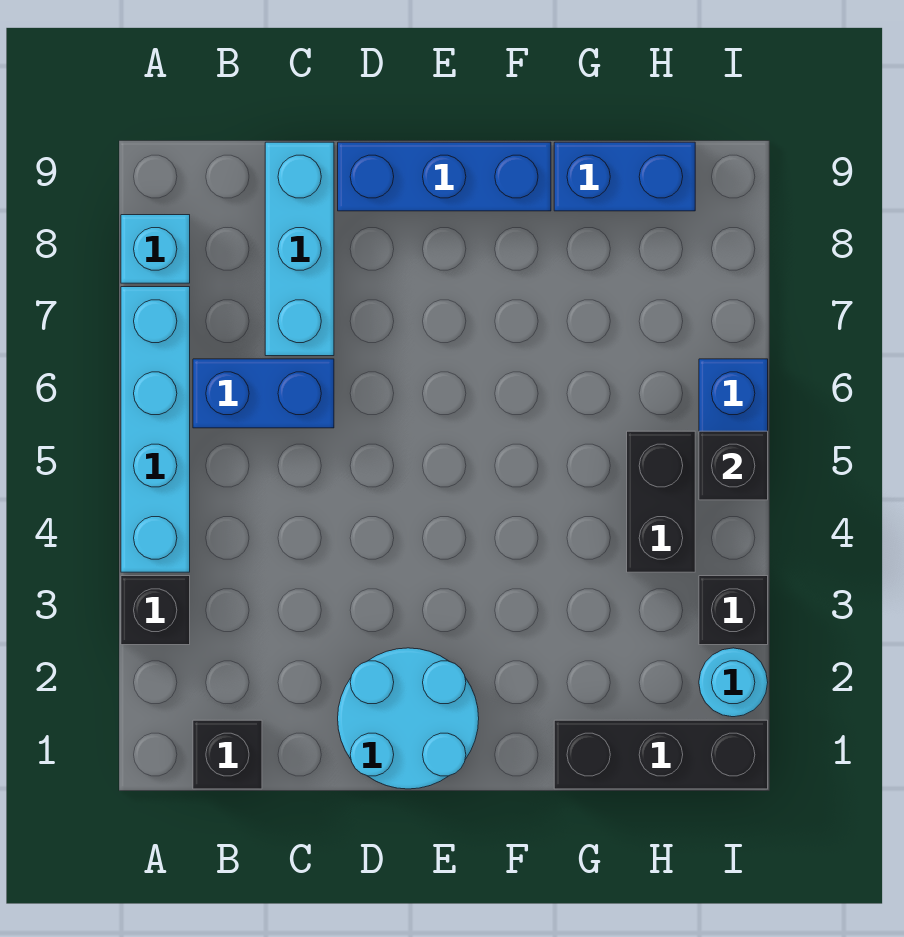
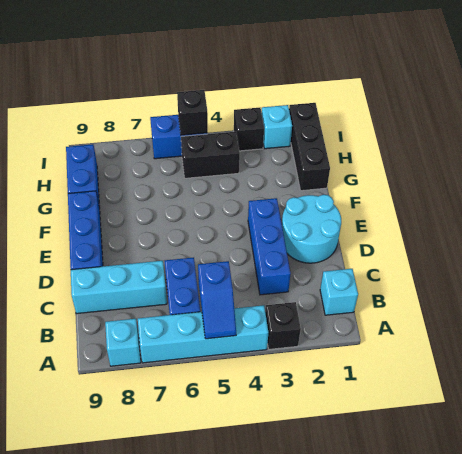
none -> blue slope A5:B5 level 2 top B
black brick B1 level 1 -> cyan brick B1 level 1
none -> blue brick C3:E3 level 1
cyan round brick I2 level 1 -> cyan brick I2 level 1

